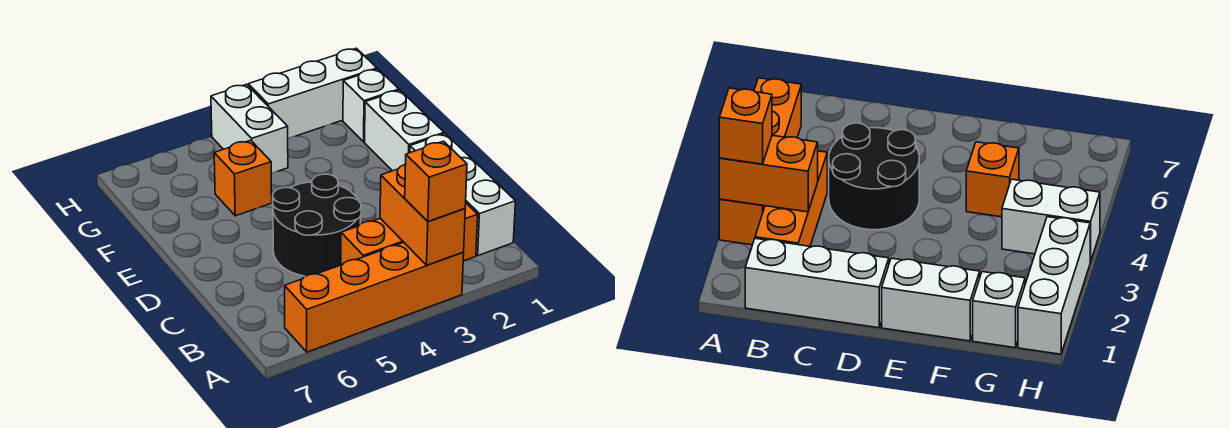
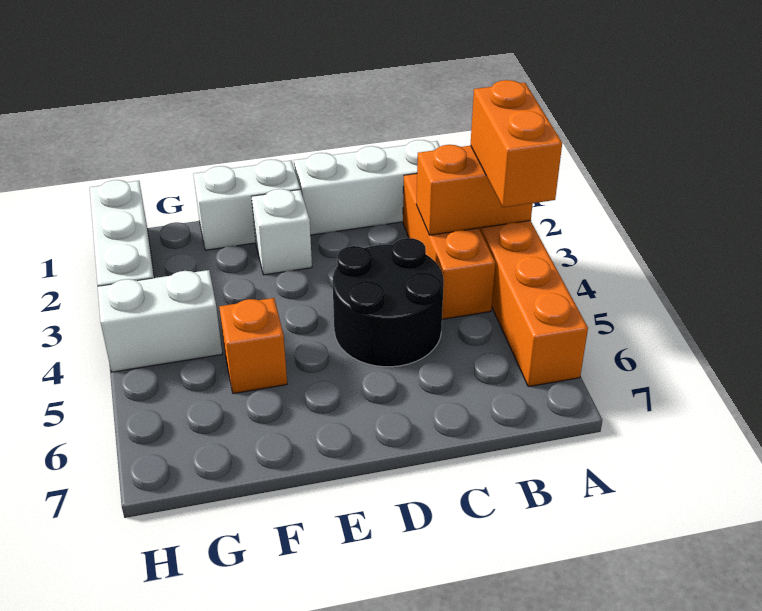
orange brick A3 level 3 -> orange brick A3:A4 level 3
white brick G1 level 1 -> white brick E2 level 1

